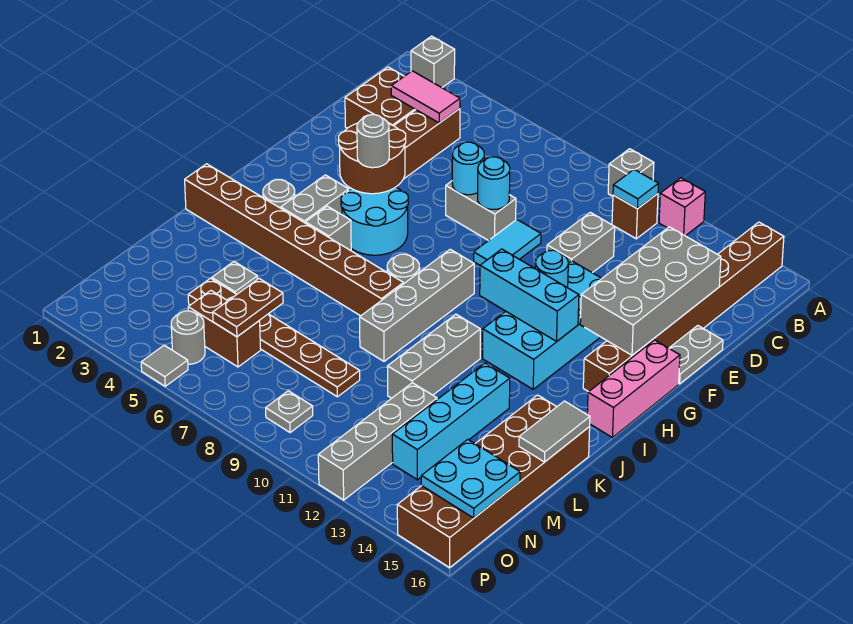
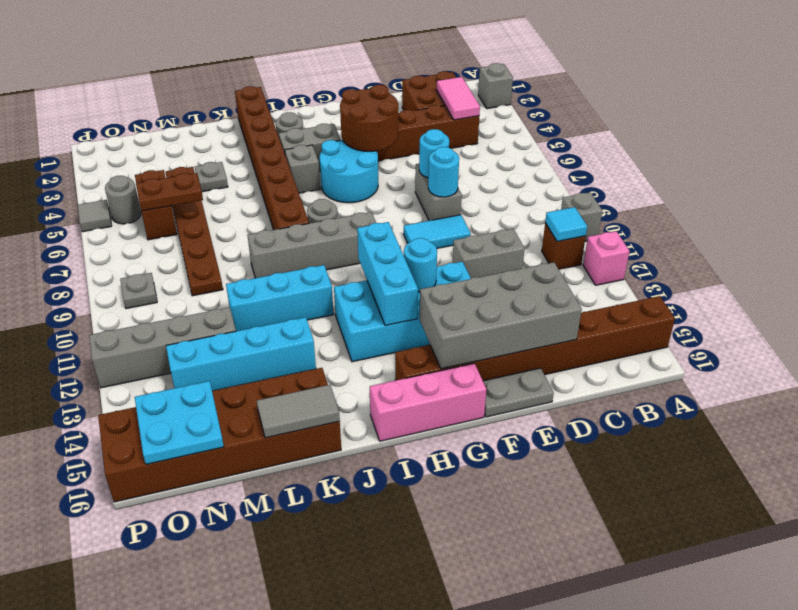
grey round brick G5 level 3 -> none
grey brick J11:L11 level 1 -> cyan brick J11:L11 level 1

